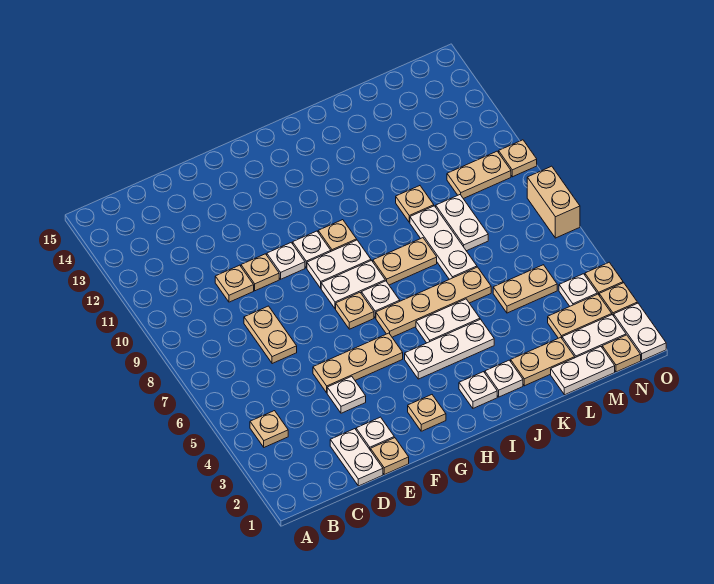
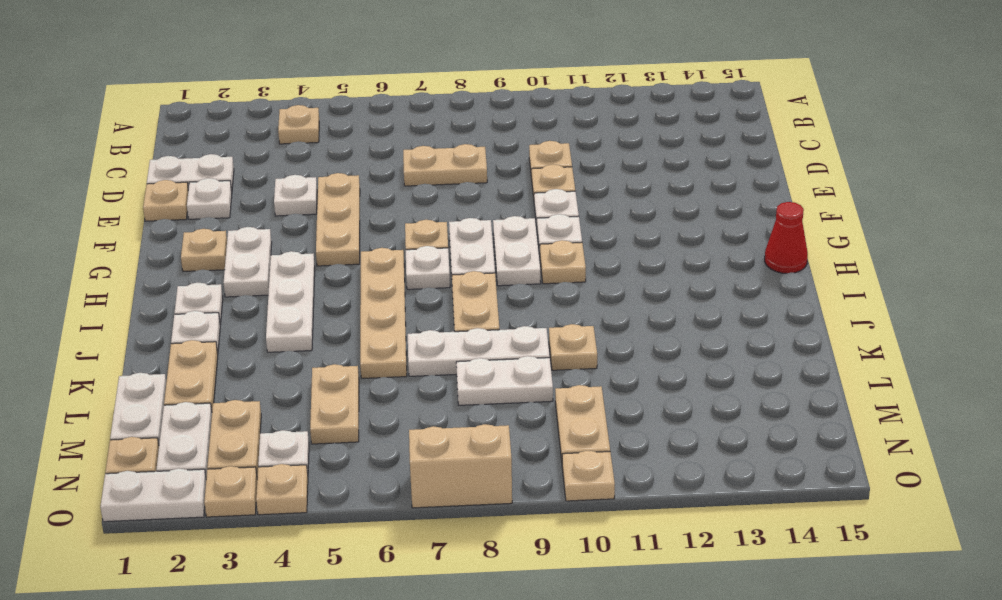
none -> red cone H15 level 1
white plate I5:J5 level 1 -> white plate G3:H3 level 1

